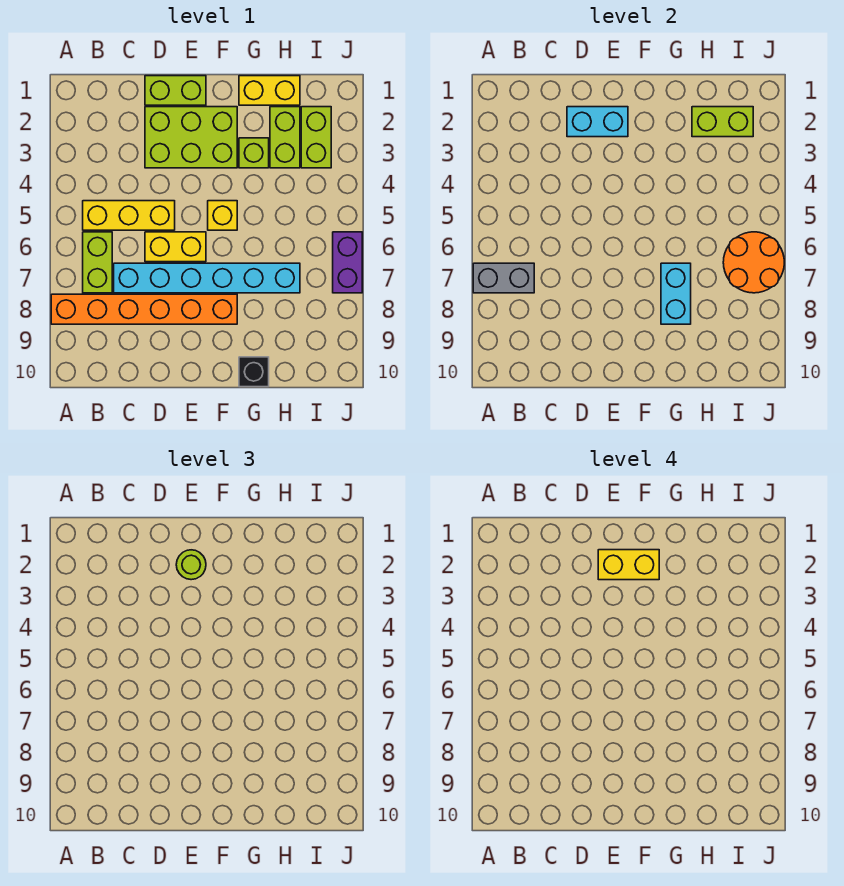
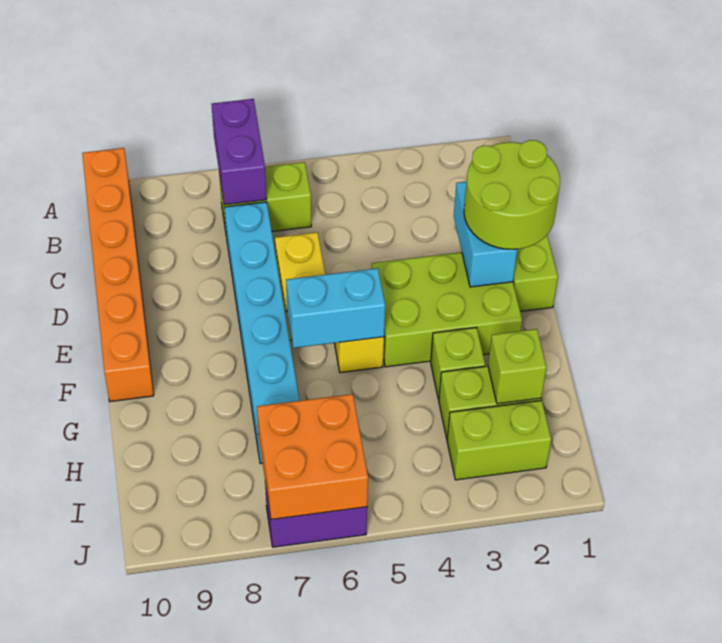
grey brick A7:B7 level 2 -> purple brick A7:B7 level 2
orange brick A8:F8 level 1 -> orange brick A10:F10 level 1
yellow brick B5:D5 level 1 -> none
lime brick D2:F3 level 1 -> lime brick E2:F4 level 1
lime round brick E2 level 3 -> lime round brick D1:E2 level 3
yellow brick E2:F2 level 4 -> none
yellow brick G1:H1 level 1 -> none
cyan brick G7:G8 level 2 -> cyan brick F5:F6 level 2
black brick G10 level 1 -> none
lime brick H2:I2 level 2 -> lime brick H2 level 2
orange round brick I6:J7 level 2 -> orange brick I6:J7 level 2

